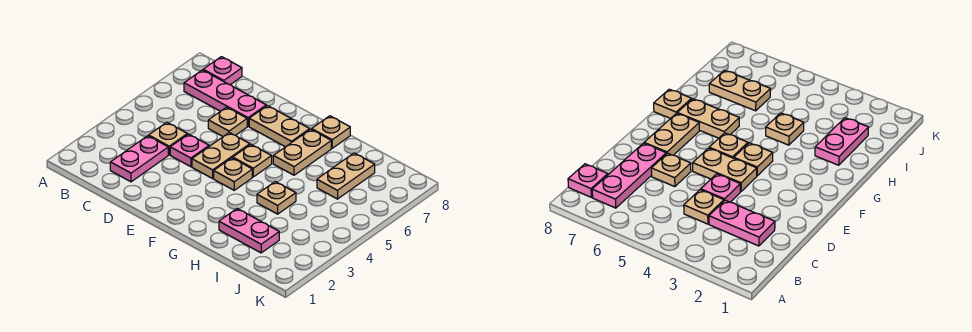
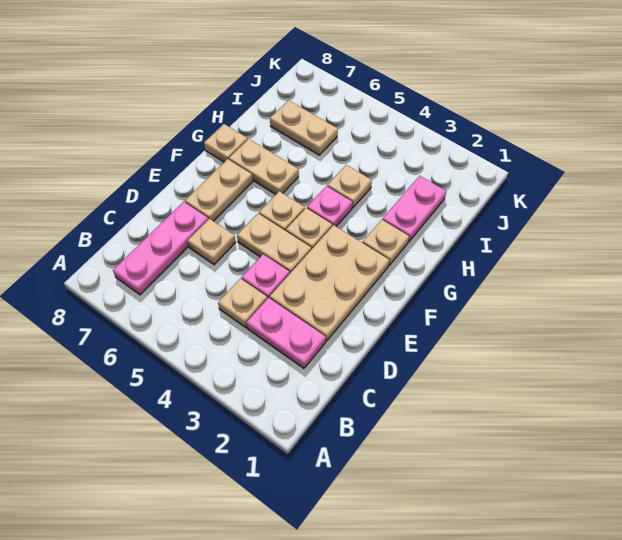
pink plate B8 level 1 -> pink plate G4 level 1
none -> tan plate D2:F3 level 1
none -> tan plate G2 level 1

